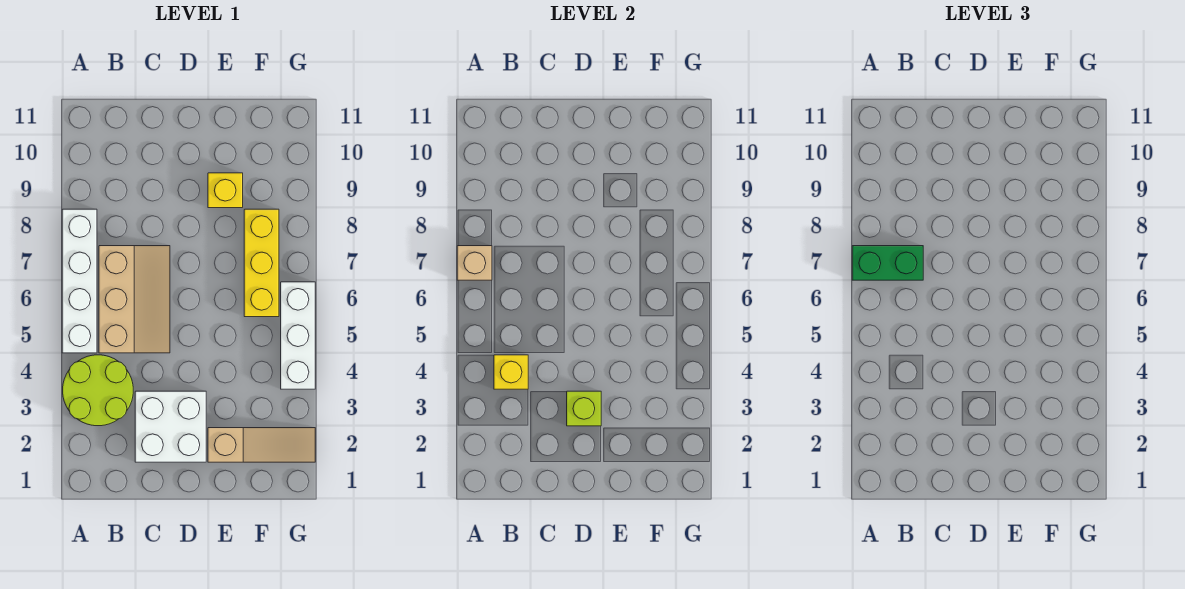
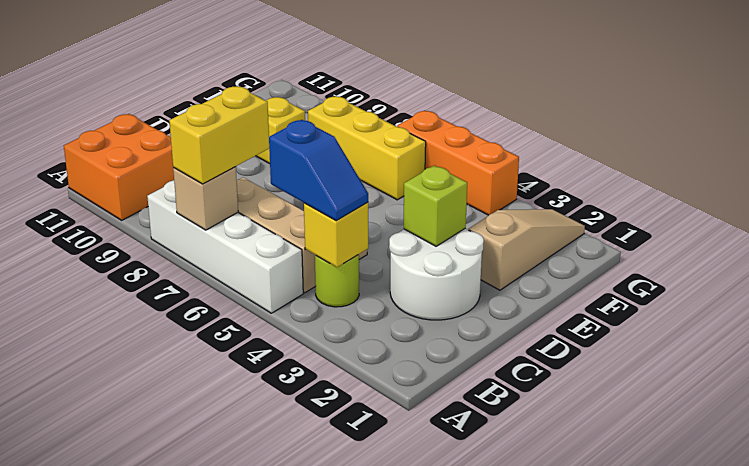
lime round brick A3:B4 level 1 -> lime round brick B4 level 1
green brick A7:B7 level 3 -> yellow brick A7:B7 level 3
none -> orange brick A10:B11 level 1
none -> blue slope B4:B5 level 3 top 5
white brick C2:D3 level 1 -> white round brick C2:D3 level 1
white brick G4:G6 level 1 -> orange brick G4:G6 level 1

